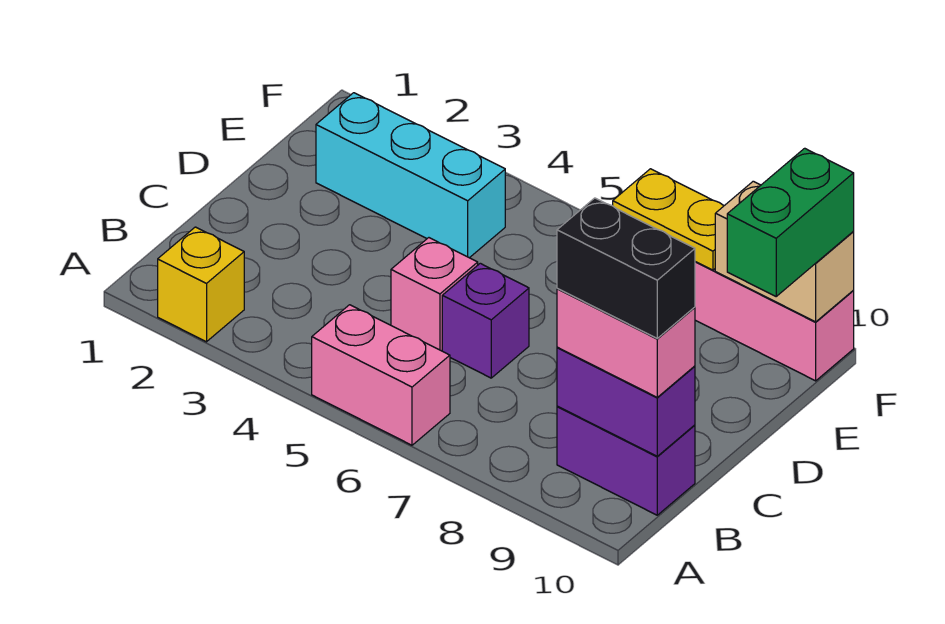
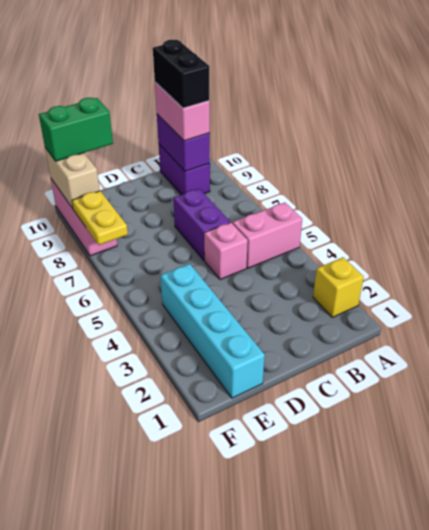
pink brick A5:A6 level 1 -> pink brick A5:B5 level 1
purple brick C6 level 1 -> purple brick C6:C7 level 1
cyan brick E2:E4 level 1 -> cyan brick E1:E4 level 1

